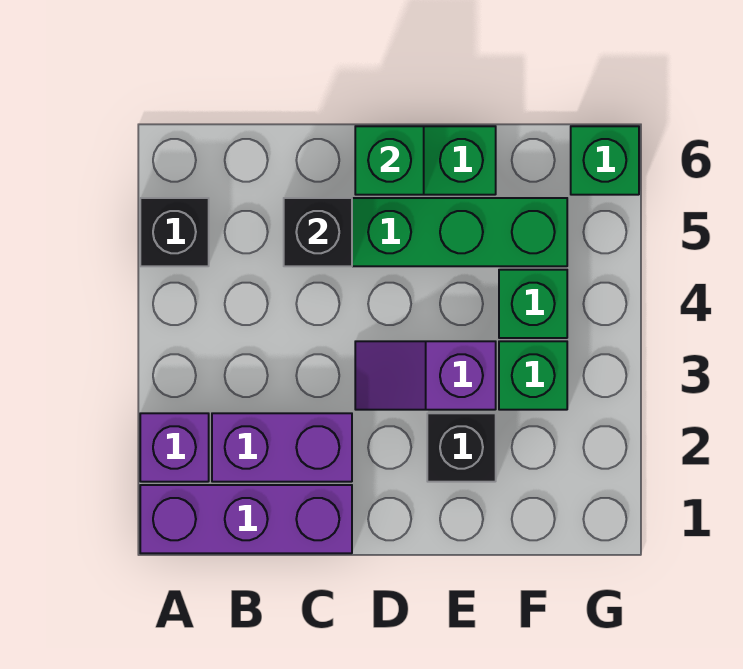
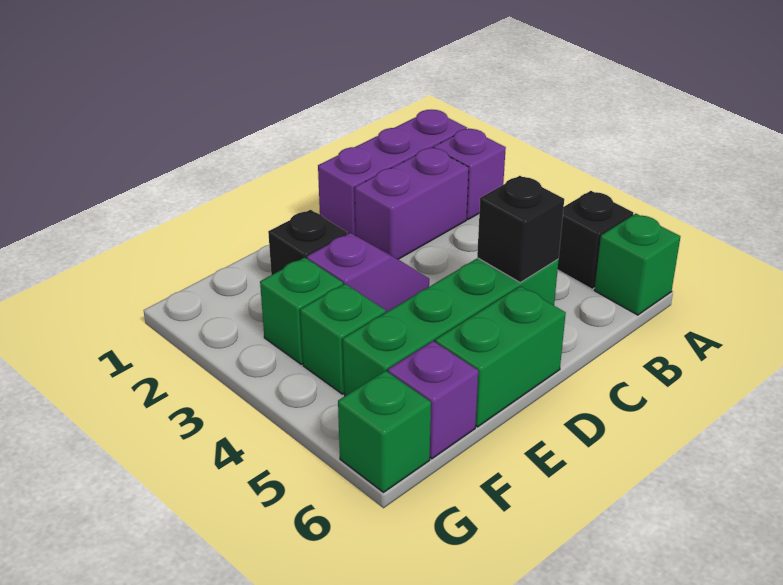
green brick D6 level 2 -> green brick A6 level 1
none -> purple brick F6 level 1

